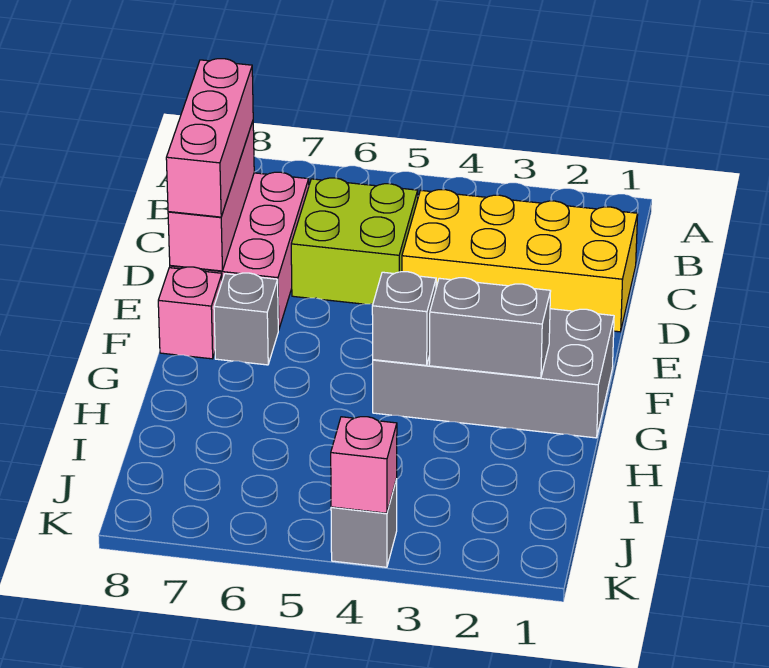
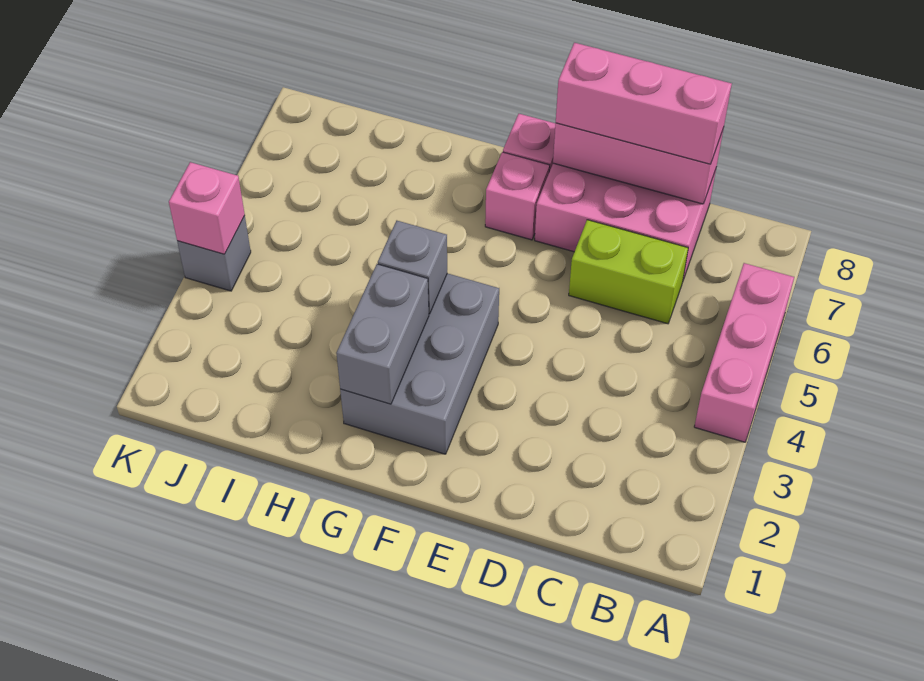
none -> pink brick A4:A6 level 1
yellow brick C1:D4 level 1 -> none
lime brick C5:D6 level 1 -> lime brick C6:D6 level 1
grey brick F1:G4 level 1 -> grey brick F2:G4 level 1
grey brick F7 level 1 -> pink brick F7 level 1

